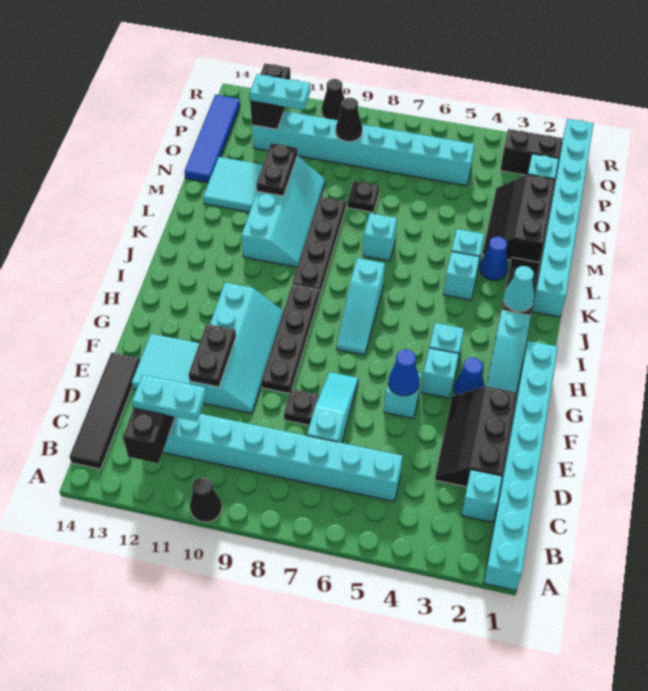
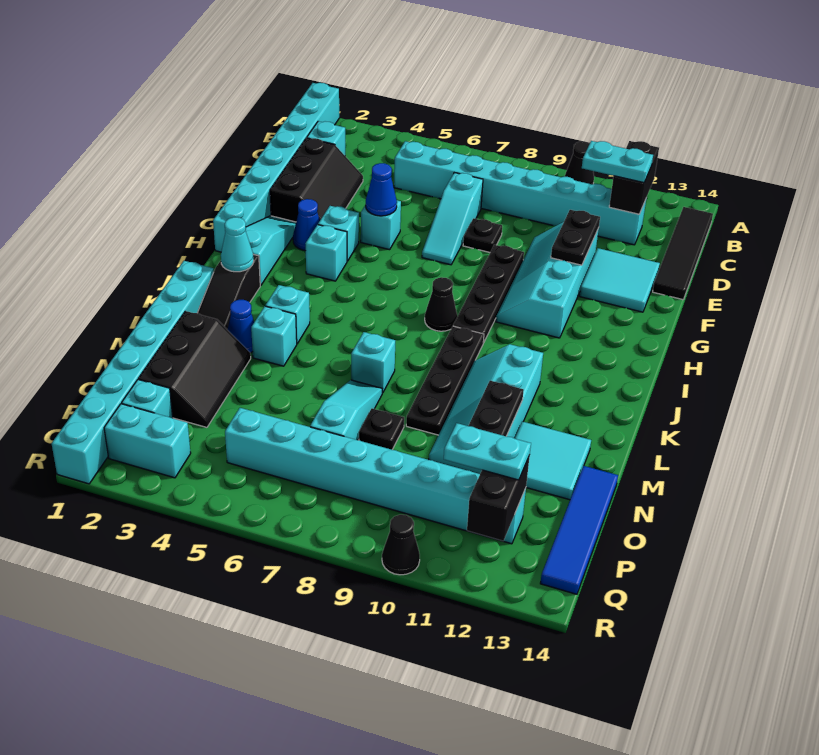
cyan slope H7:J7 level 1 top J -> cyan slope M7:O7 level 1 top O
black cone P9 level 2 -> black cone I8 level 1
black brick Q2:Q3 level 1 -> cyan brick Q2:Q3 level 1

